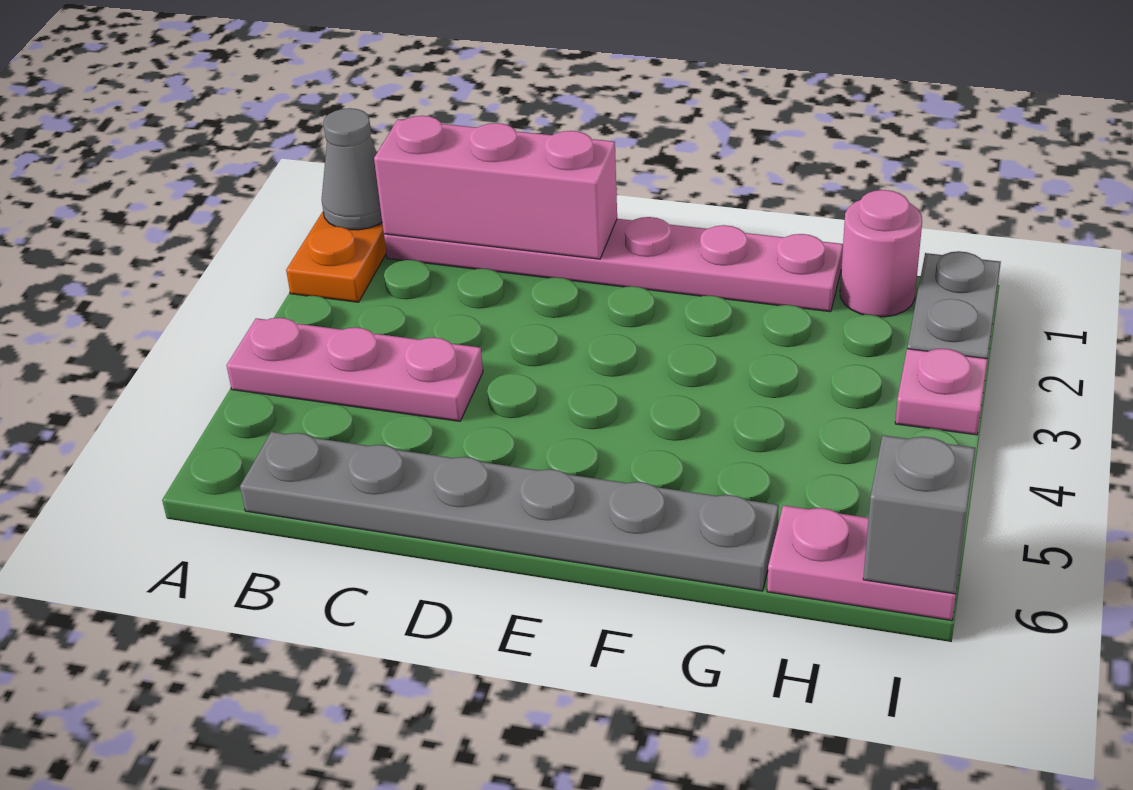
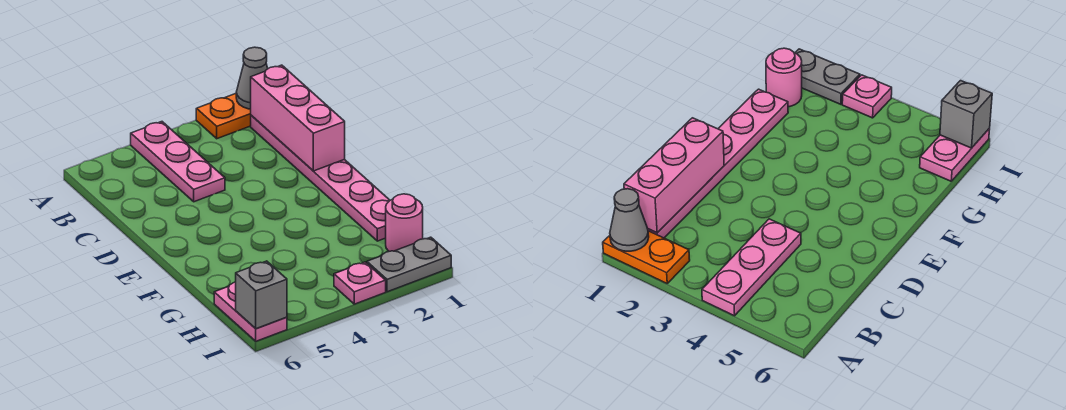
grey plate B6:G6 level 1 -> none

